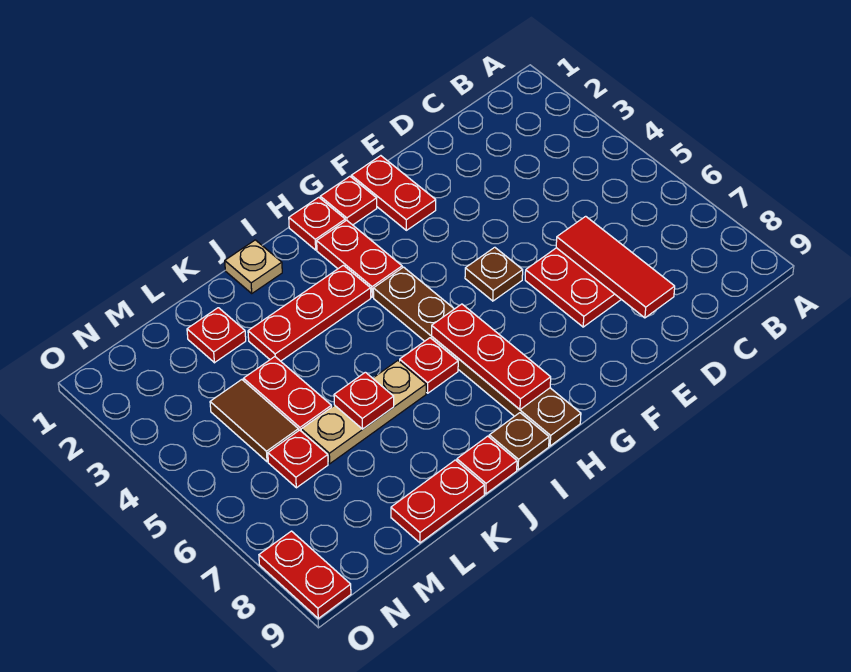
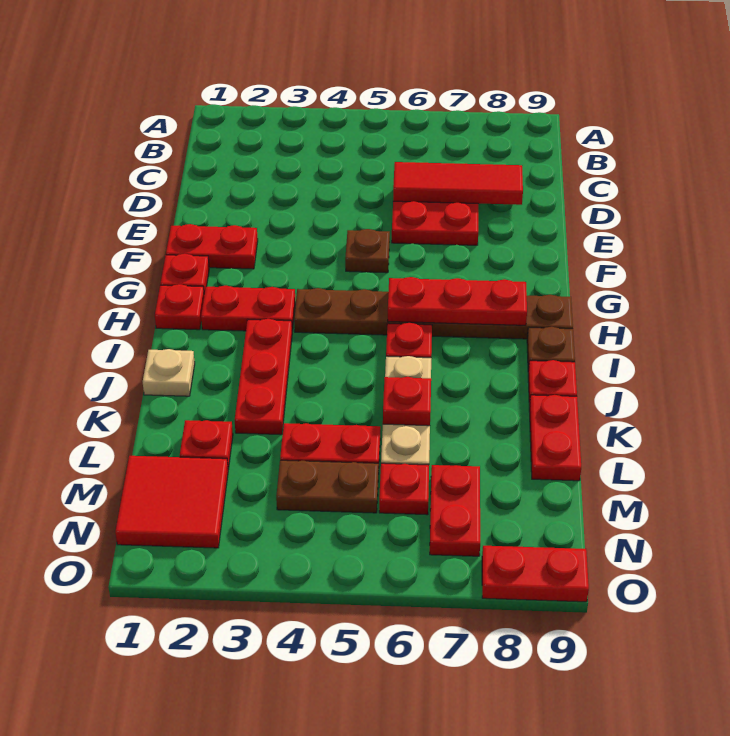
none -> red tile M1:N2 level 1
brown tile M4:M5 level 1 -> brown plate M4:M5 level 1
none -> red plate M7:N7 level 1

